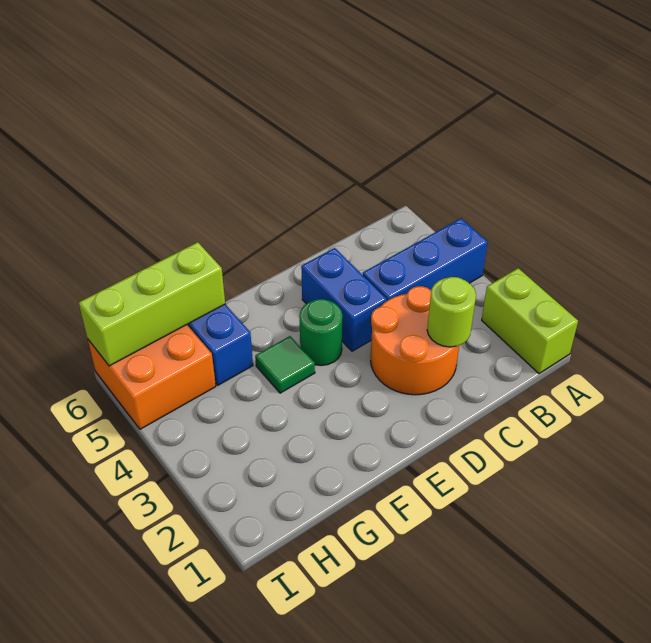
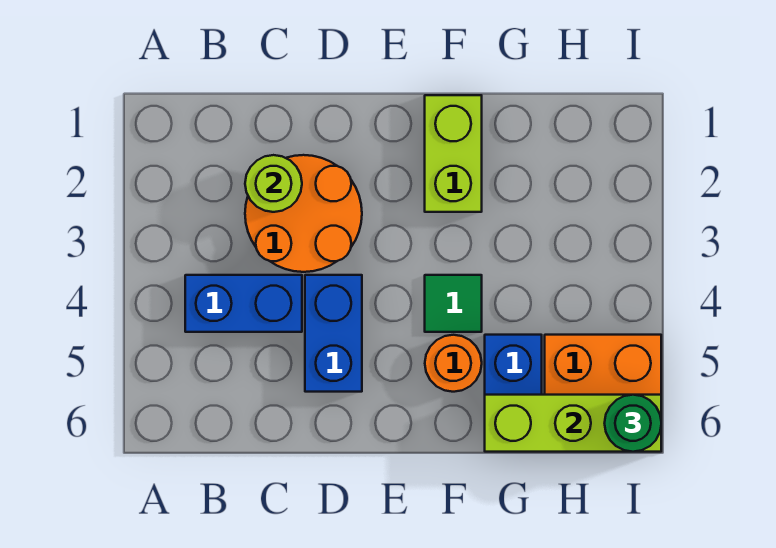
lime brick A1:A2 level 1 -> lime brick F1:F2 level 1
blue brick A4:C4 level 1 -> blue brick B4:C4 level 1
green round brick E4 level 1 -> green round brick I6 level 3
none -> orange round brick F5 level 1

